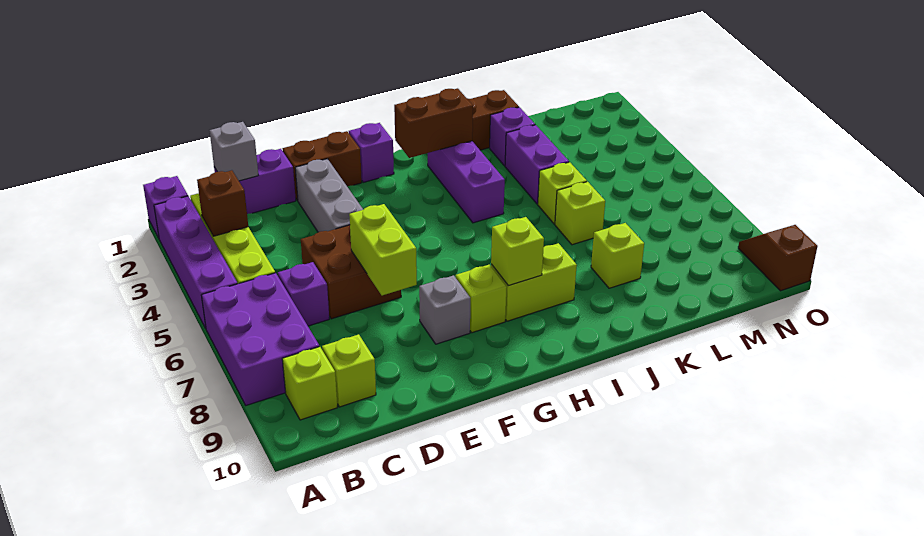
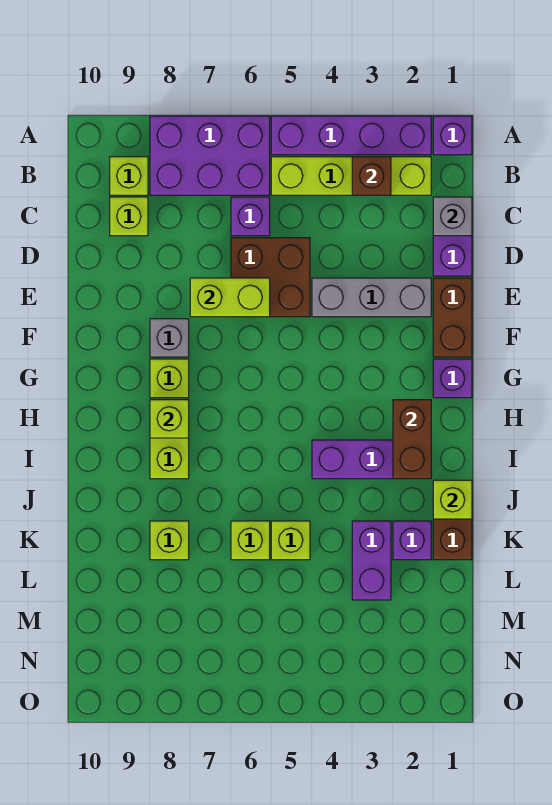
none -> lime brick J1 level 2
purple brick K3:K4 level 1 -> purple brick K3:L3 level 1
brown slope O9:O10 level 1 top 10 -> none

